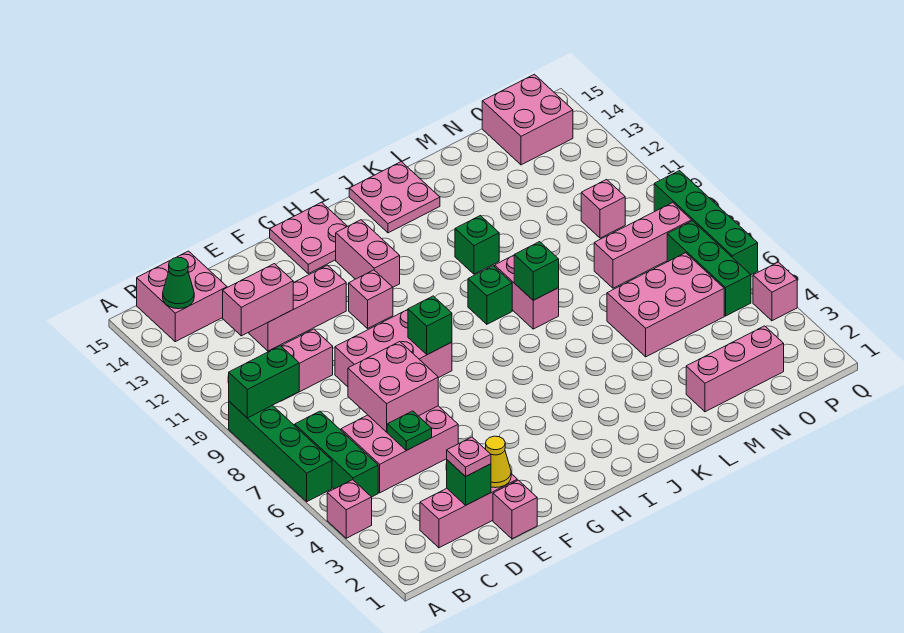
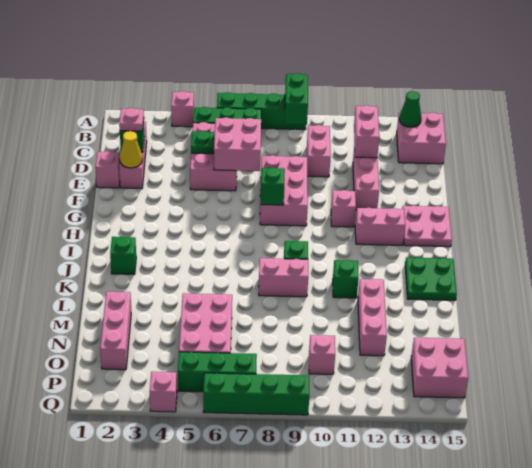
pink plate J14:K15 level 1 -> green plate J14:K15 level 1
green brick K8 level 2 -> green brick J2 level 1
pink brick N8:P8 level 1 -> pink brick L12:N12 level 1

